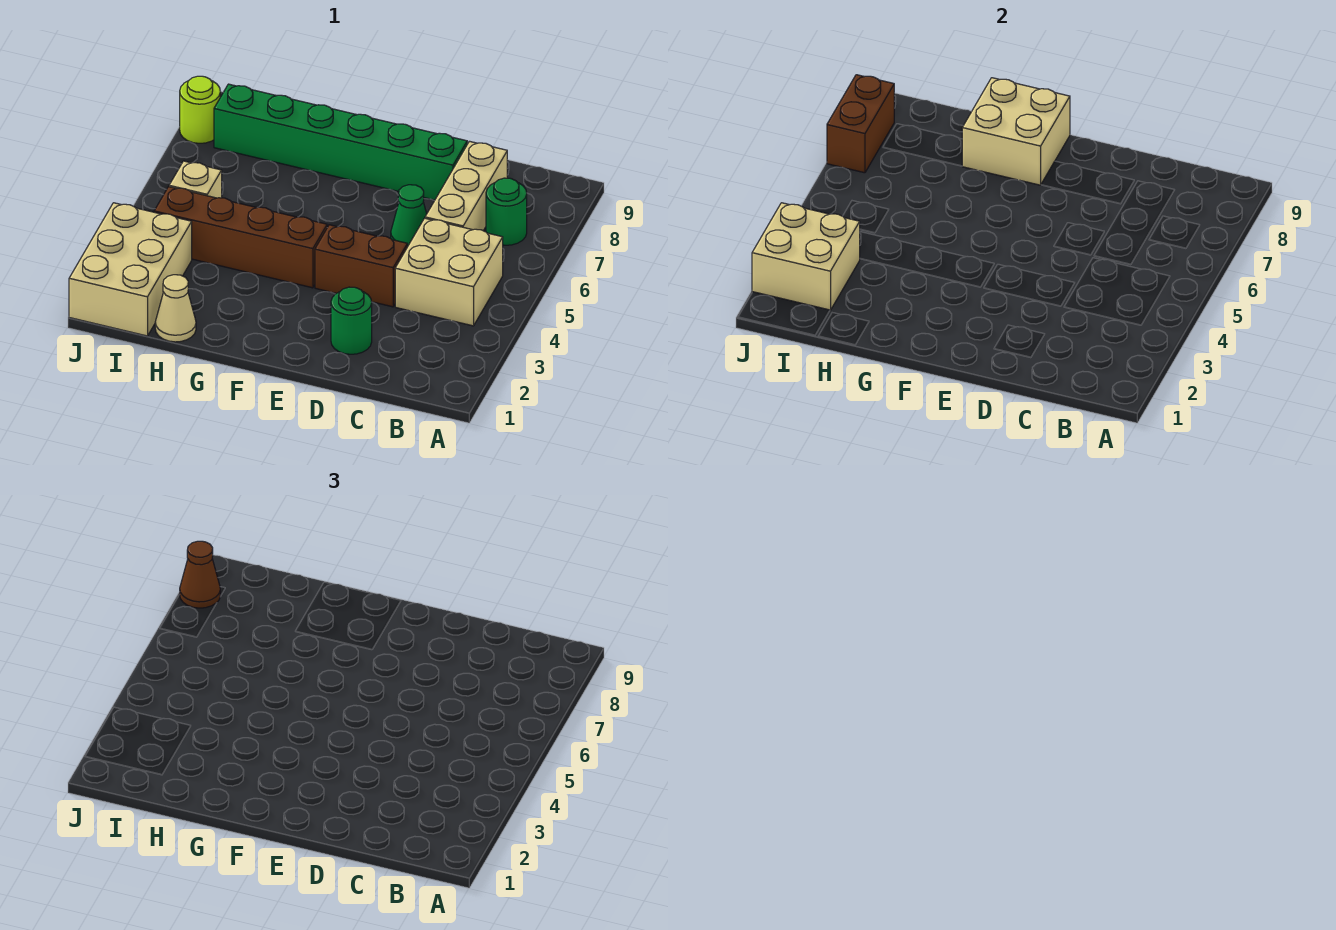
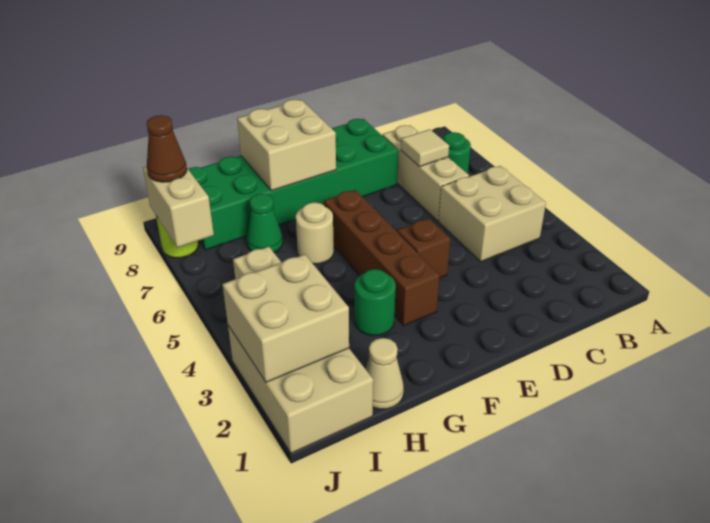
none -> tan tile C7 level 2
green round brick D2 level 1 -> green round brick G3 level 1
brown brick D4:E4 level 1 -> brown brick E4 level 1
green cone D6 level 1 -> green cone H7 level 1
green brick D8:I8 level 1 -> green brick D8:I9 level 1
brown brick F4:I4 level 1 -> brown brick F3:F6 level 1
none -> tan round brick G6 level 1
brown brick J7:J8 level 2 -> tan brick J7:J8 level 2

